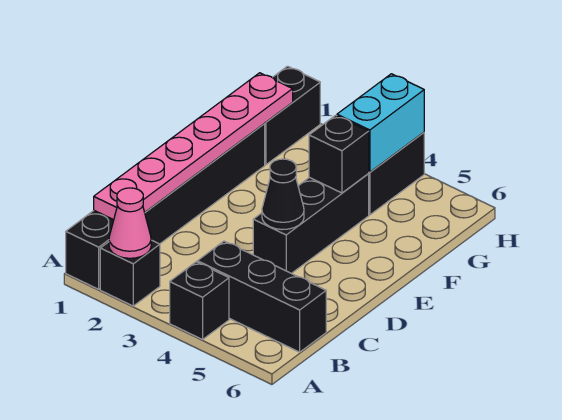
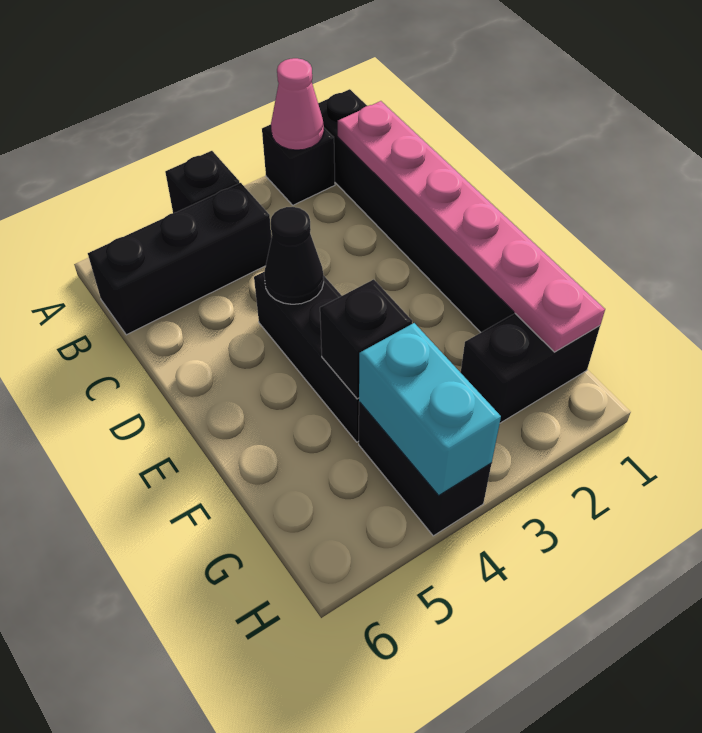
black brick G1:H1 level 1 -> black brick G1:G2 level 1

